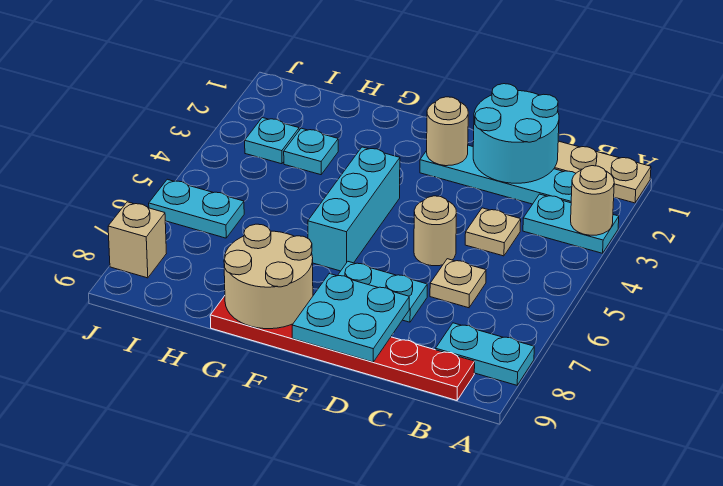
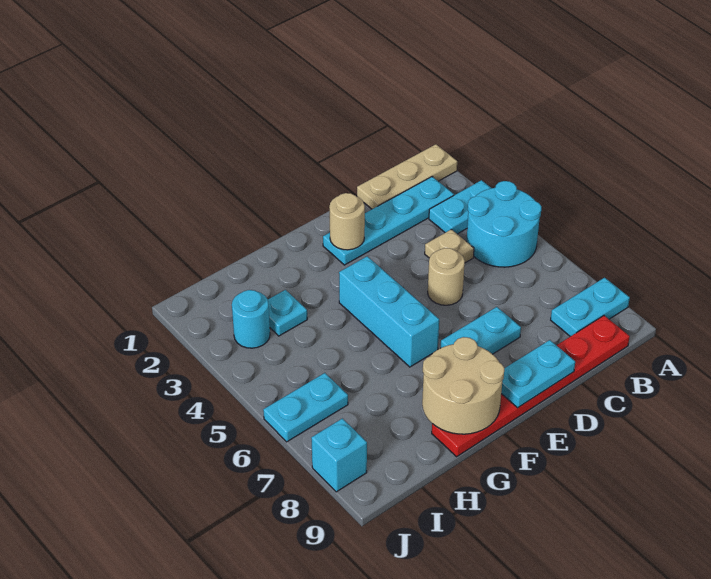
tan round brick A3 level 2 -> none
cyan round brick C1:D2 level 2 -> cyan round brick A4:B5 level 1
tan plate C6 level 1 -> none
cyan plate D8:E9 level 2 -> cyan plate D9:E9 level 2
cyan plate I3 level 1 -> cyan round brick I3 level 1
tan brick J8 level 1 -> cyan brick J8 level 1

